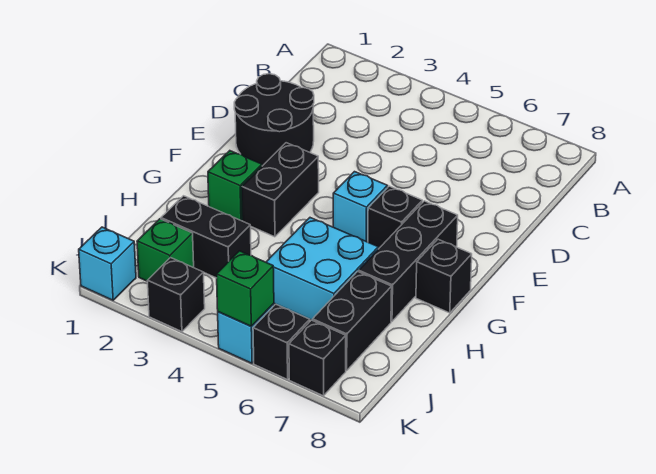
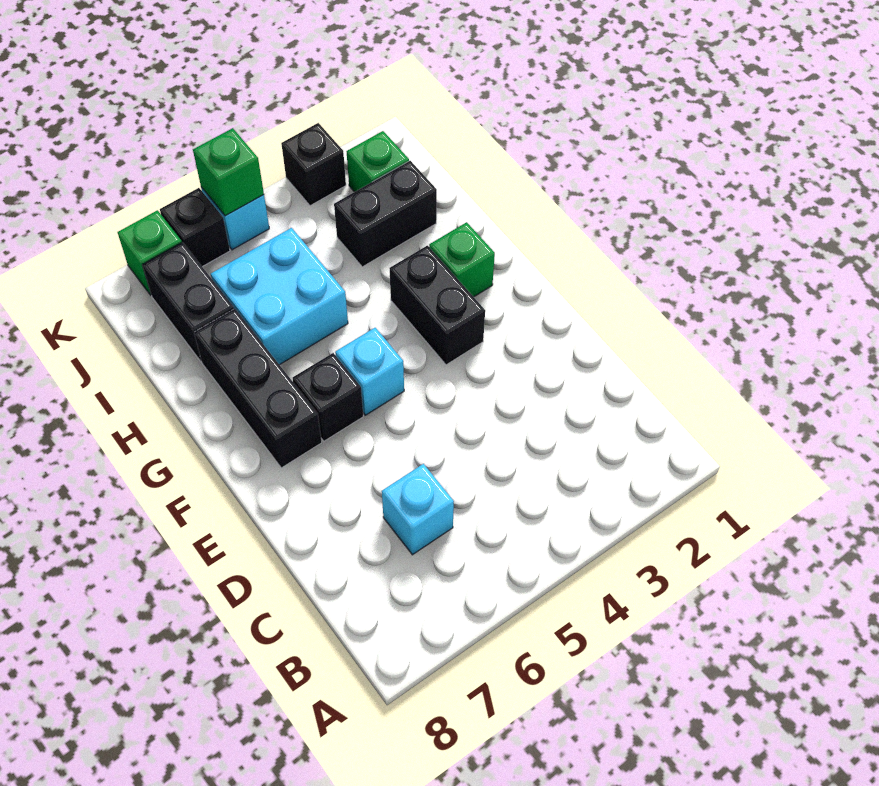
black round brick D1:E2 level 1 -> none
black brick G8 level 1 -> none
cyan brick K1 level 1 -> cyan brick C6 level 1
black brick K7 level 1 -> green brick K7 level 1

